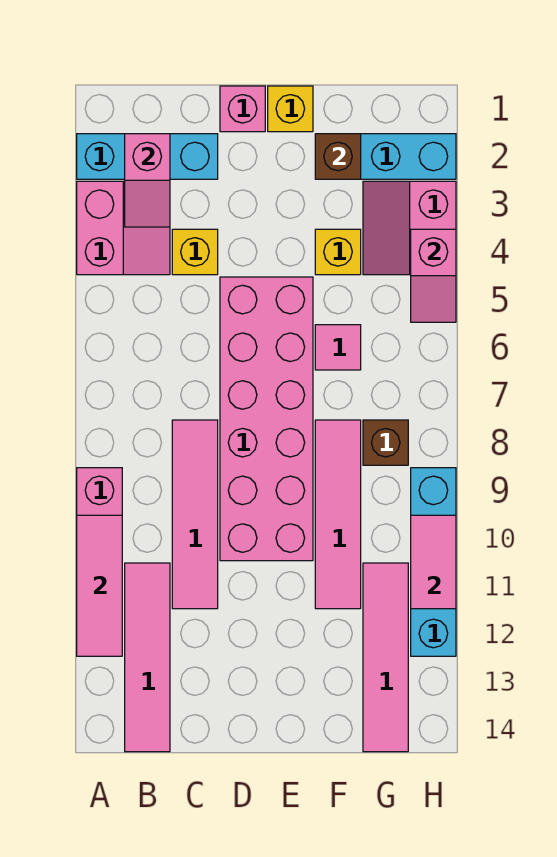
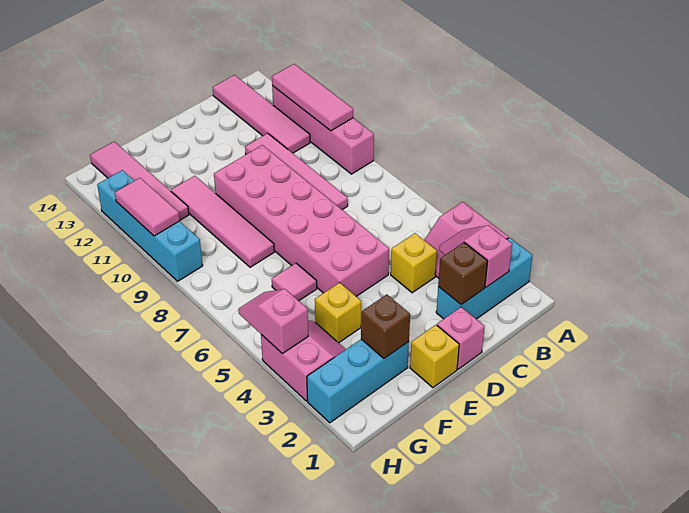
brown brick G8 level 1 -> brown brick C2 level 2

